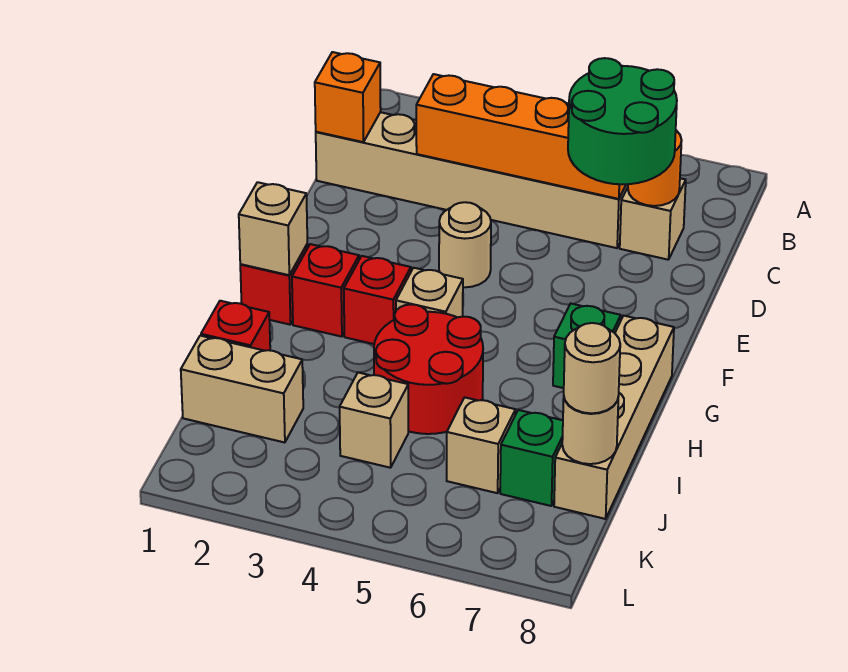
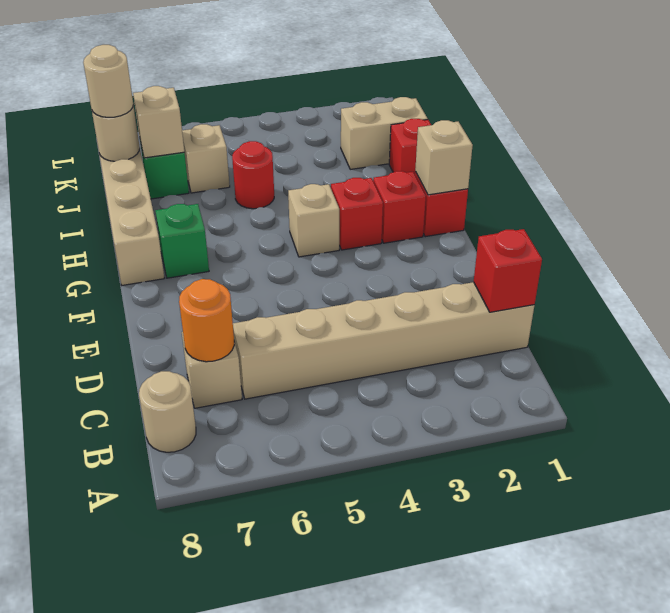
orange brick C1 level 2 -> red brick C1 level 2
orange brick C3:C6 level 2 -> none
green round brick C6:D7 level 3 -> none
tan round brick E4 level 1 -> tan round brick B8 level 1
red round brick H4:I5 level 1 -> red round brick I5 level 1
tan brick J4 level 1 -> tan brick J7 level 2

